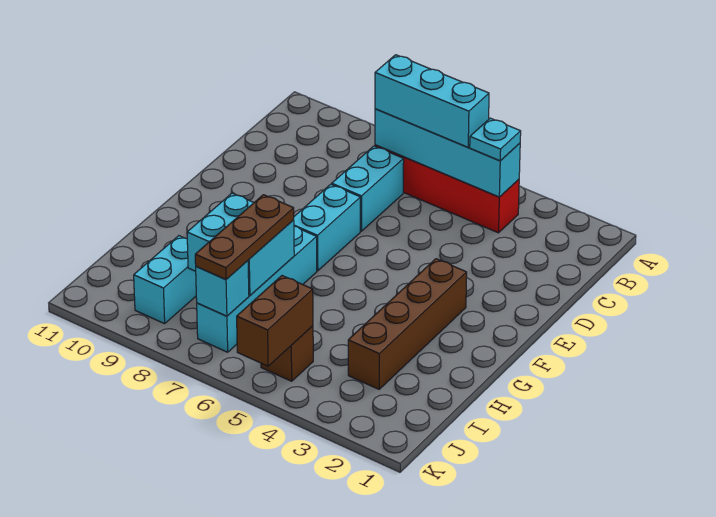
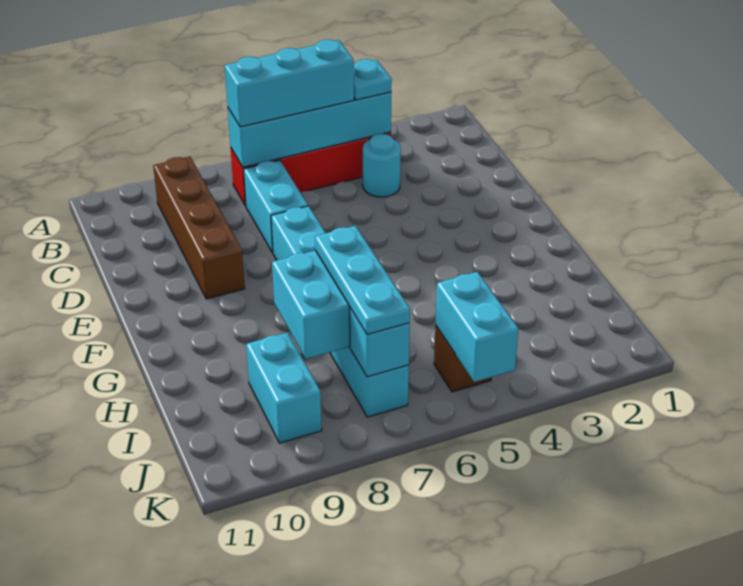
none -> cyan round brick C4 level 1
brown brick F3:I3 level 1 -> brown brick B9:E9 level 1
brown plate H7:J7 level 3 -> cyan plate H7:J7 level 3
brown brick J5:K5 level 2 -> cyan brick J5:K5 level 2

